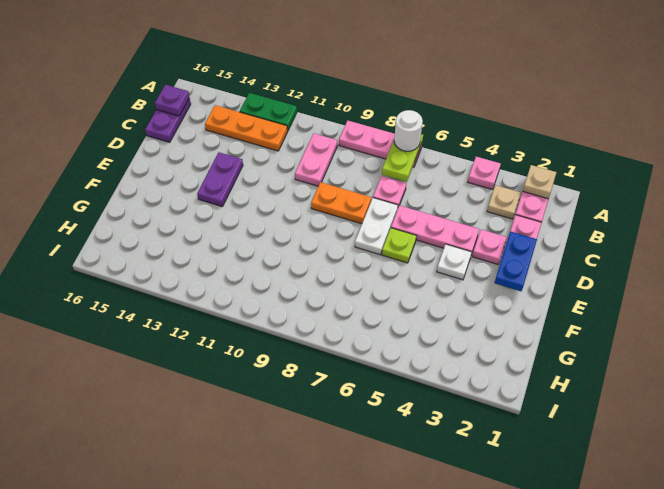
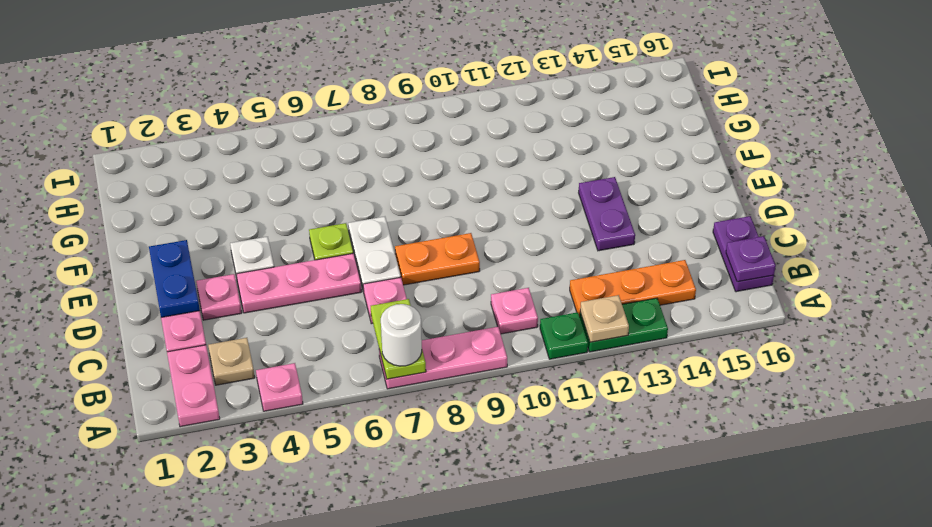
tan plate A2 level 2 -> tan plate A12 level 2
none -> green plate A11 level 1
pink plate B10:C10 level 1 -> pink plate B10 level 1

